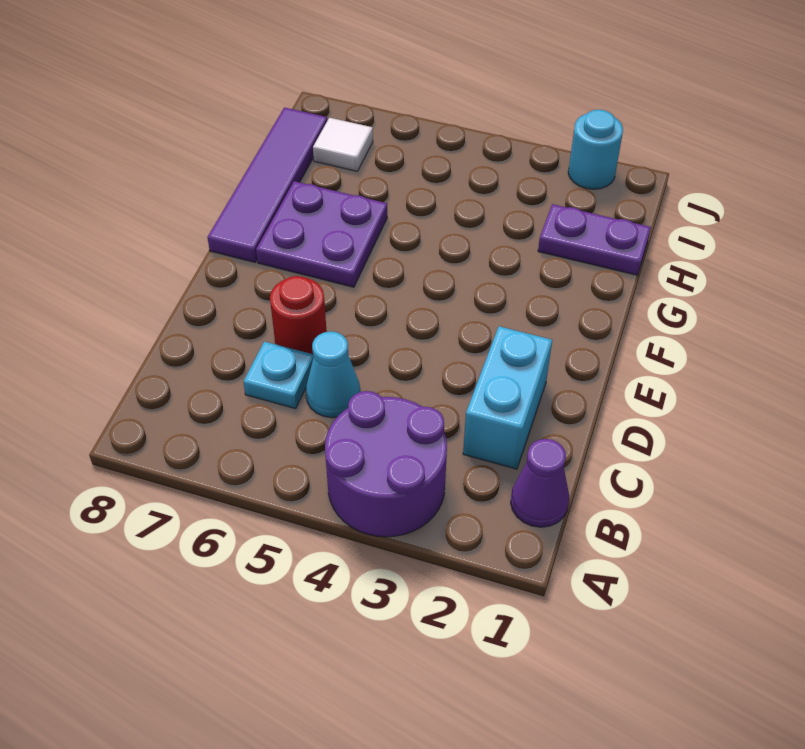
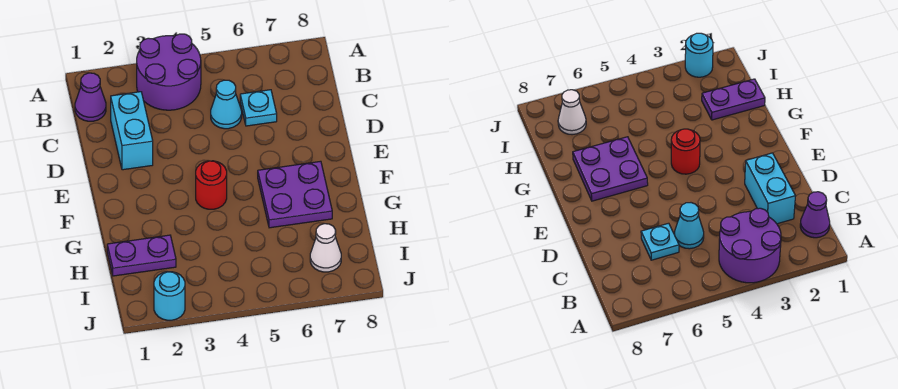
red round brick D6 level 1 -> red round brick F4 level 1
purple tile F8:I8 level 1 -> none
white tile I7 level 1 -> white cone I7 level 1

